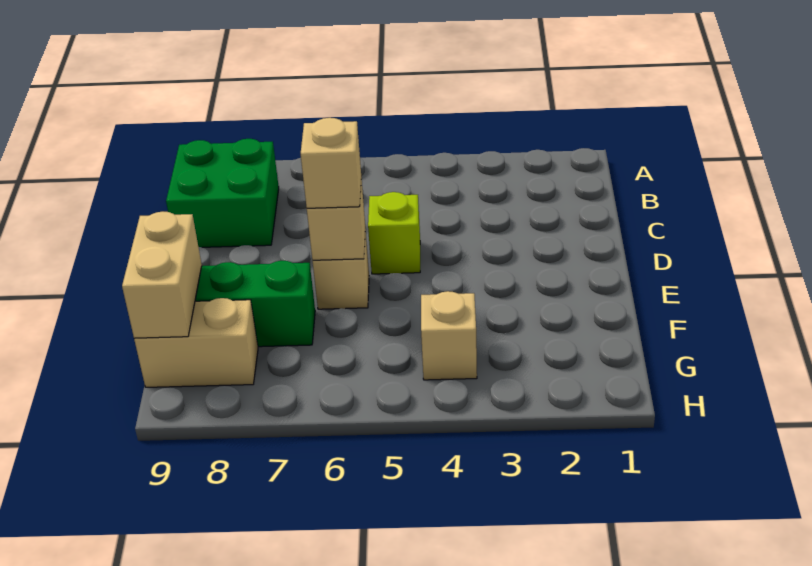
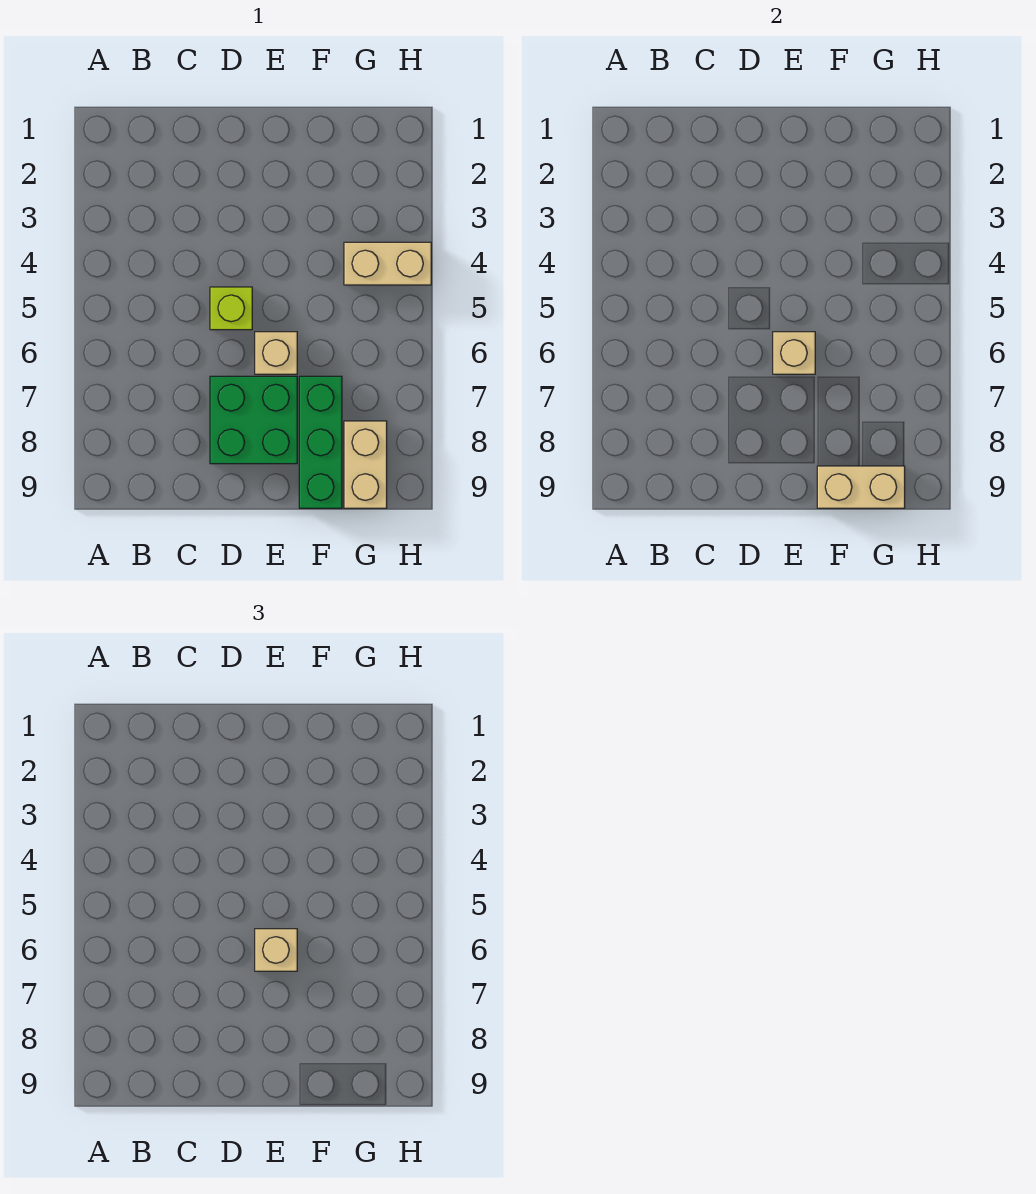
green brick B8:C9 level 1 -> green brick D7:E8 level 1
tan brick G4 level 1 -> tan brick G4:H4 level 1

